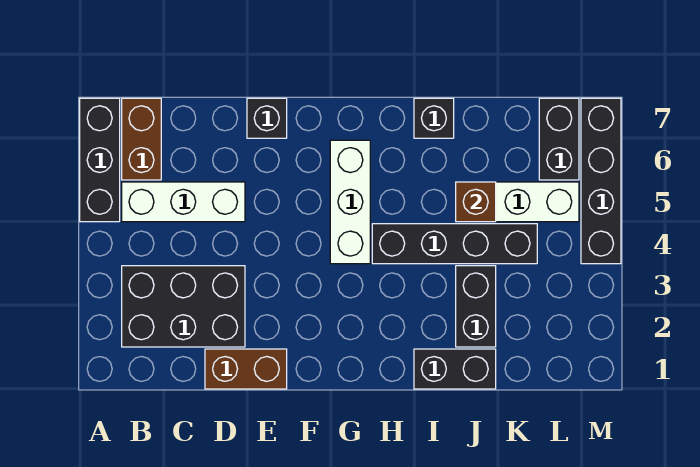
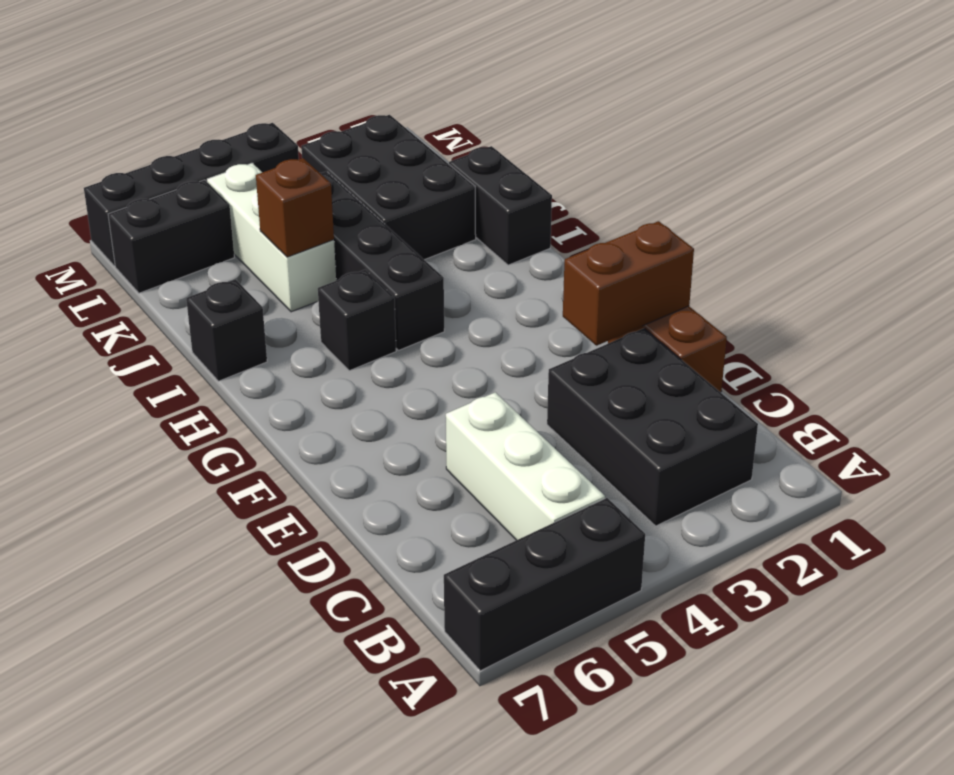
brown brick B6:B7 level 1 -> brown brick E1:E2 level 2
black brick E7 level 1 -> black brick H5 level 1
white brick G4:G6 level 1 -> none
black brick J2:J3 level 1 -> black brick J2:L3 level 1

